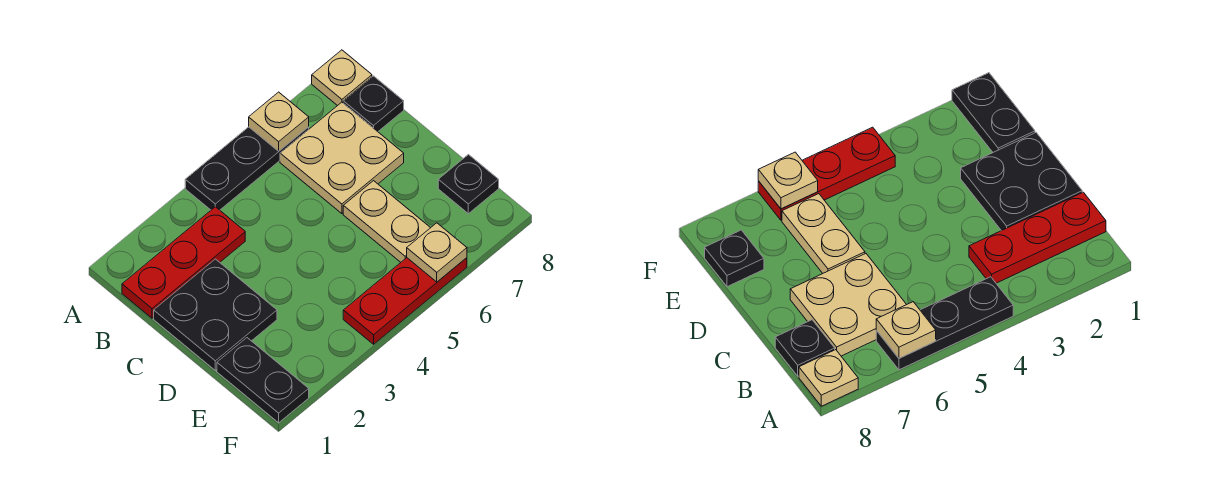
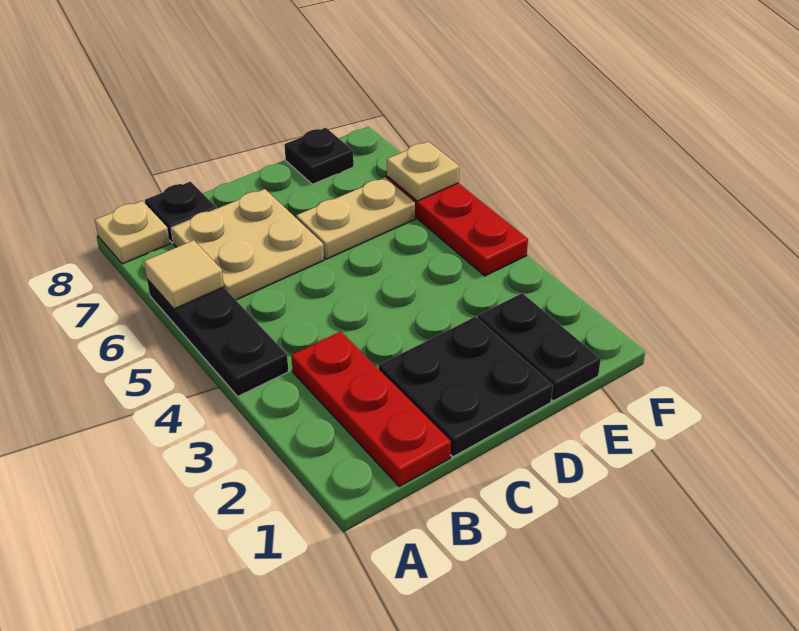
tan plate A6 level 2 -> tan tile A6 level 2
black plate E1:F1 level 1 -> black plate E1:E2 level 1

